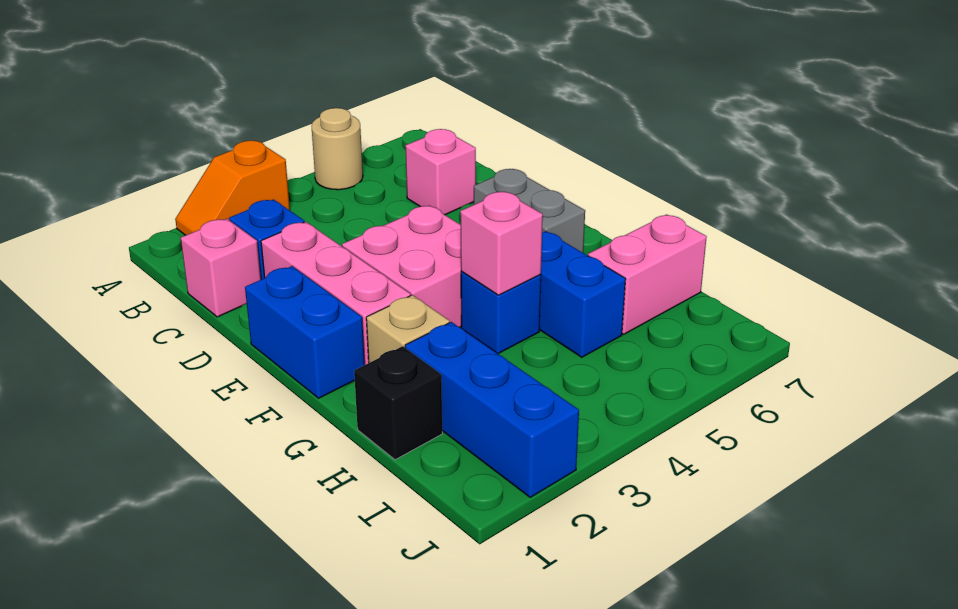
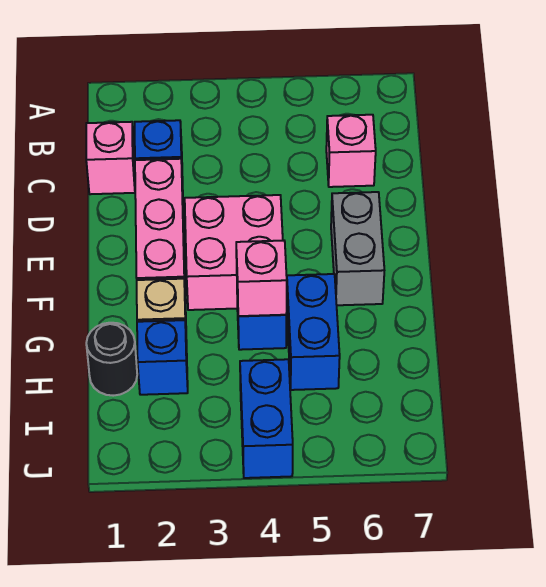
orange slope A2:A3 level 1 top 3 -> none
tan round brick A5 level 1 -> none
blue brick E1:F1 level 1 -> blue brick I4:J4 level 1
black brick H1 level 1 -> black round brick H1 level 1
blue brick H2:J2 level 1 -> blue brick H2 level 1
pink brick H6:H7 level 1 -> none

